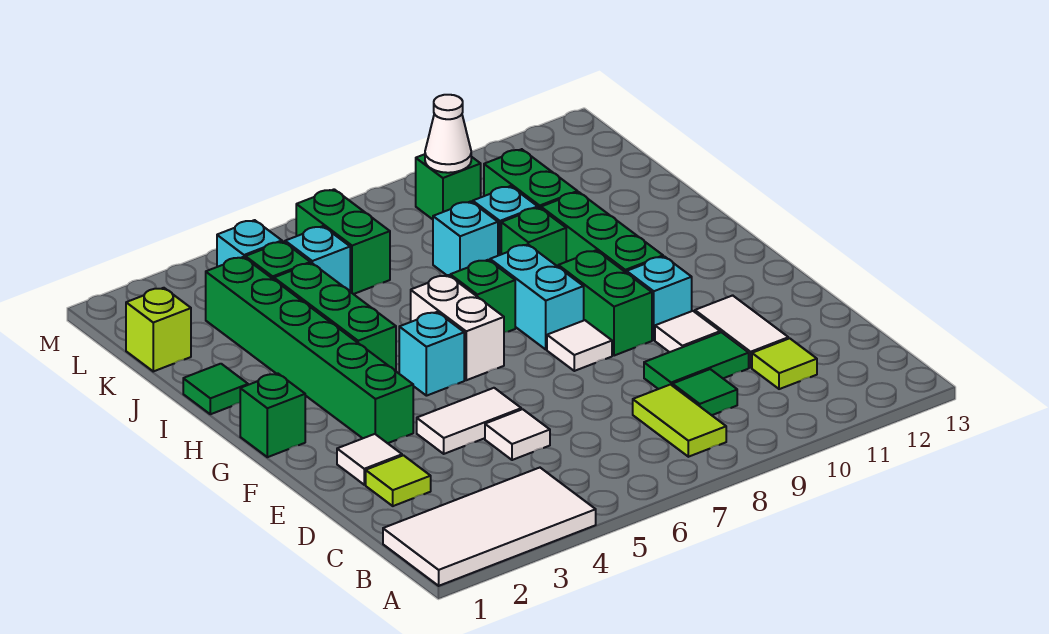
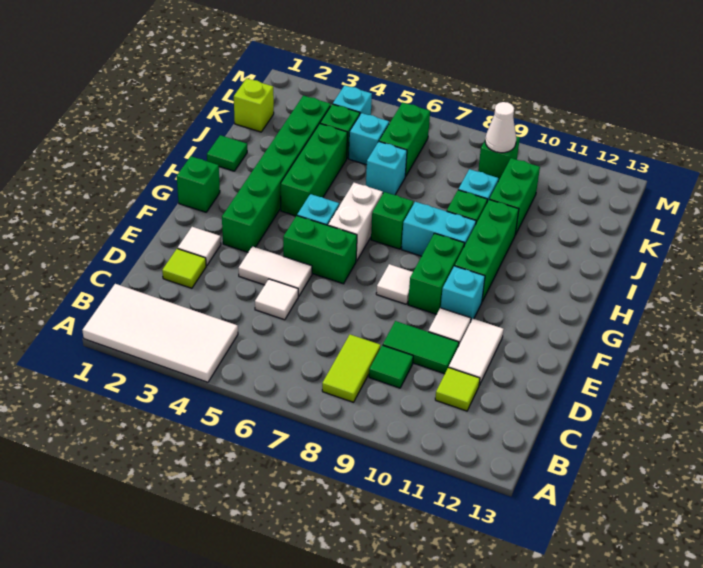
none -> green brick F5:F6 level 1
cyan brick G8:H8 level 1 -> cyan brick H8:H9 level 1
cyan brick J8 level 1 -> cyan brick J6 level 1

